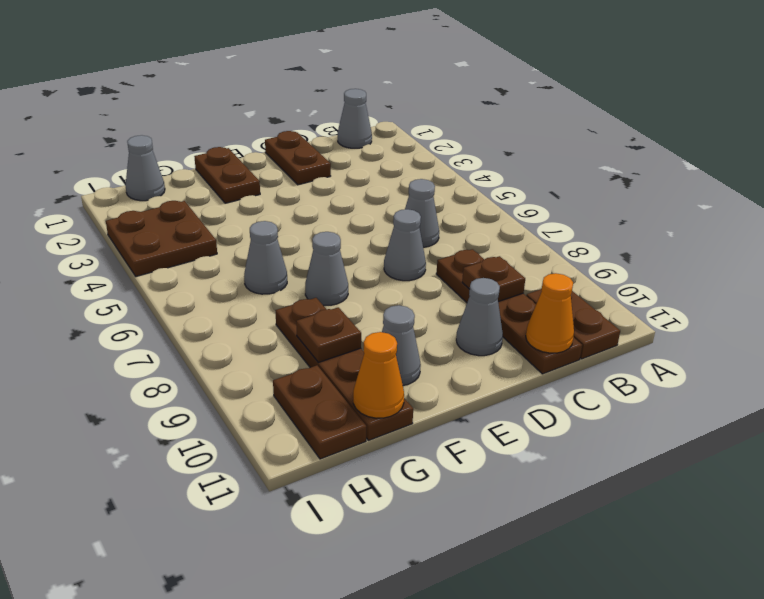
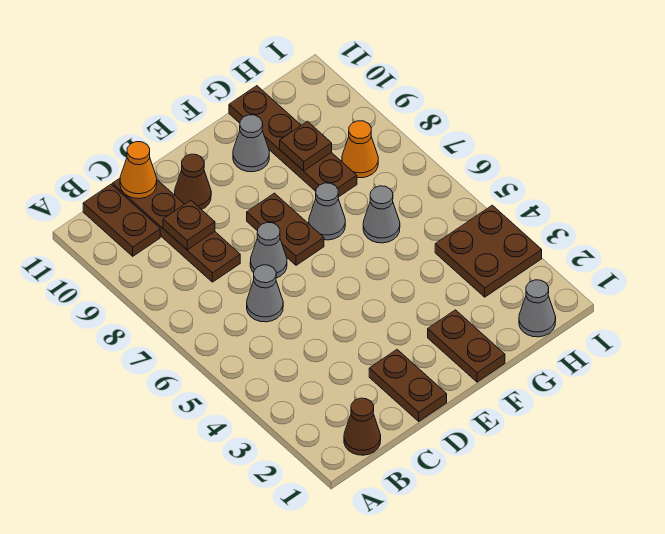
grey cone B1 level 1 -> brown cone B1 level 1
grey cone D10 level 1 -> brown cone D10 level 1
orange cone G11 level 2 -> orange cone H8 level 1
brown plate H10:H11 level 1 -> brown plate E7:E8 level 1

